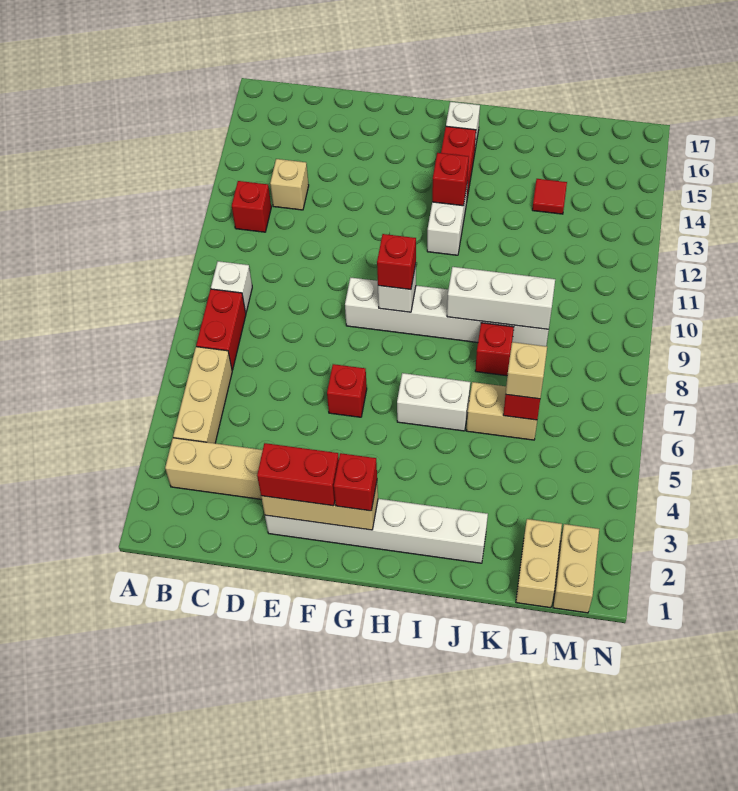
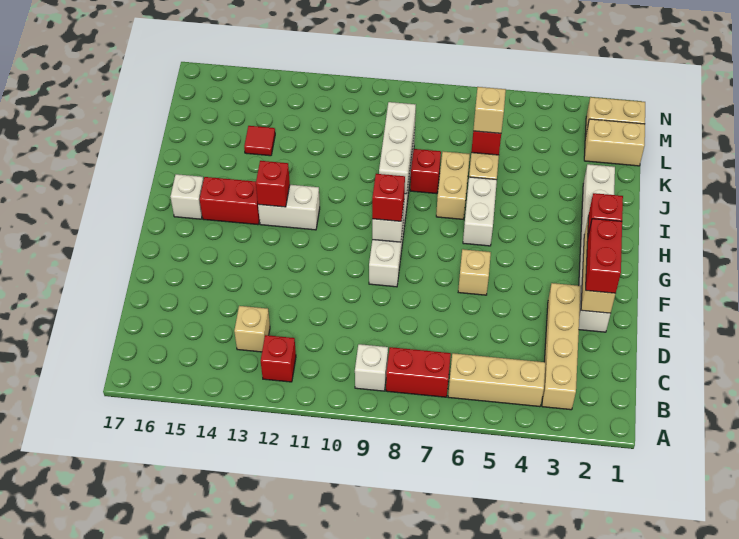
red brick F6 level 1 -> tan brick F6 level 1
none -> tan brick I7:J7 level 1

